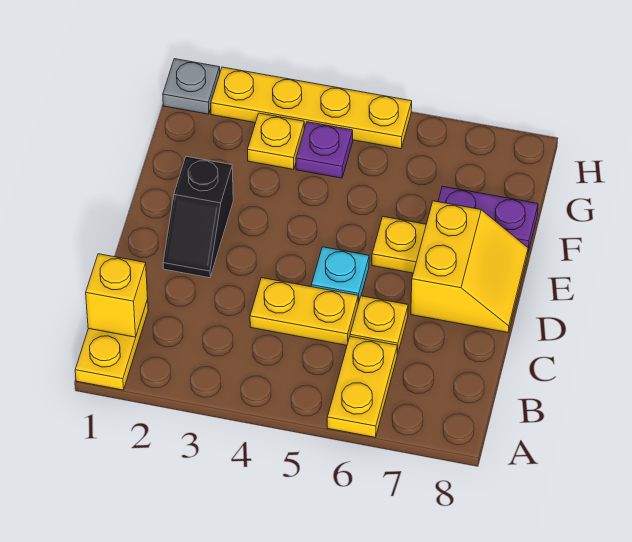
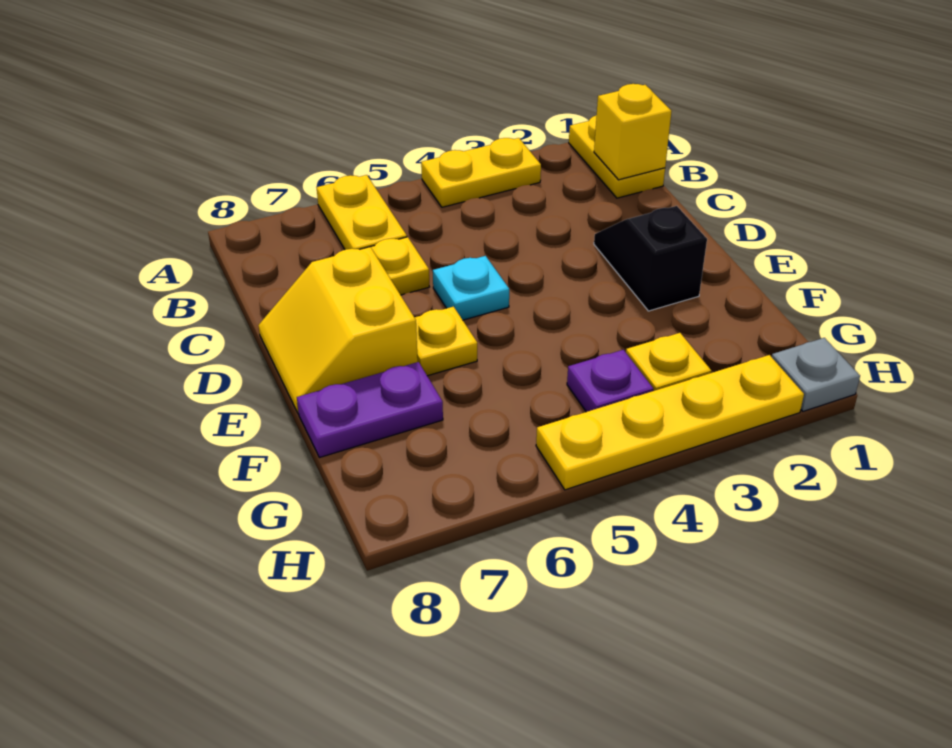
yellow plate C4:C5 level 1 -> yellow plate A3:A4 level 1

